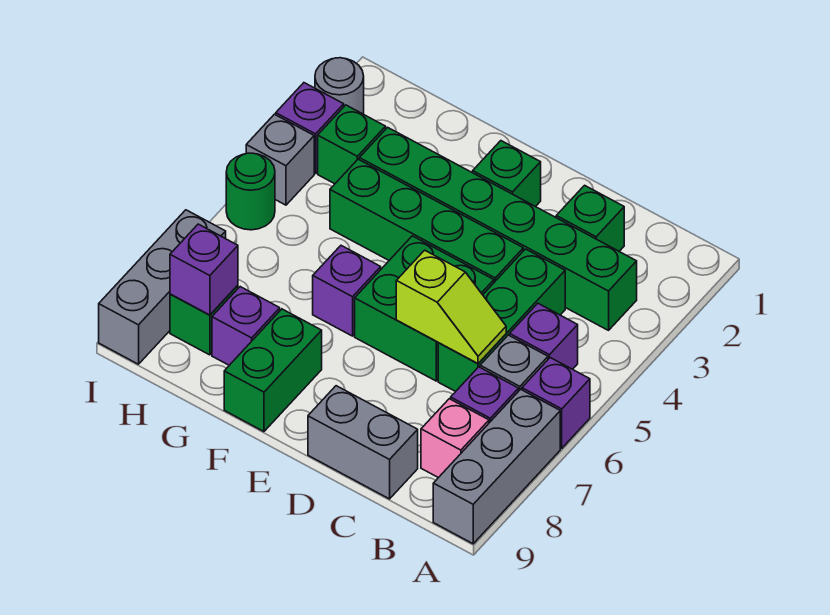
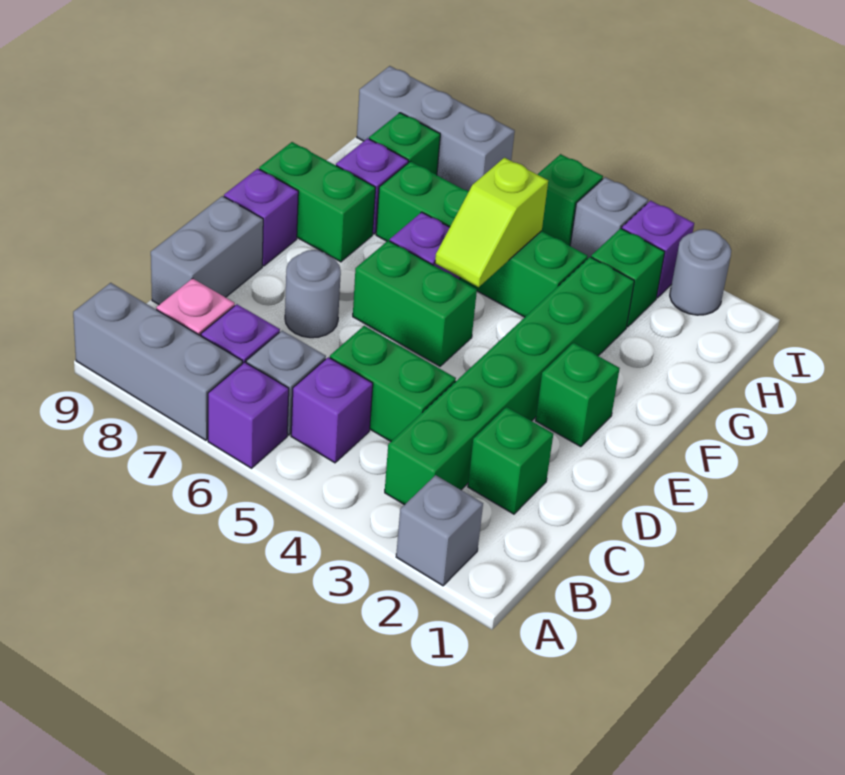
none -> grey brick A2 level 1
green brick C4:C6 level 1 -> green brick C4:C5 level 1
lime slope C6:D6 level 2 top D -> lime slope F5:G5 level 2 top G
green brick D4:G4 level 1 -> green brick G4:G7 level 1
green brick D5:E6 level 1 -> green brick E5:E6 level 1
none -> grey round brick D7 level 1
purple brick H8 level 2 -> purple brick E9 level 1
green round brick I5 level 1 -> green brick I5 level 1

